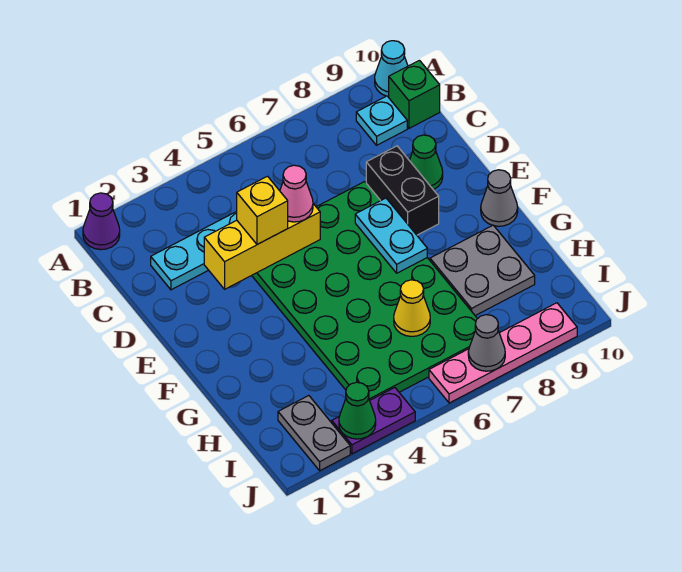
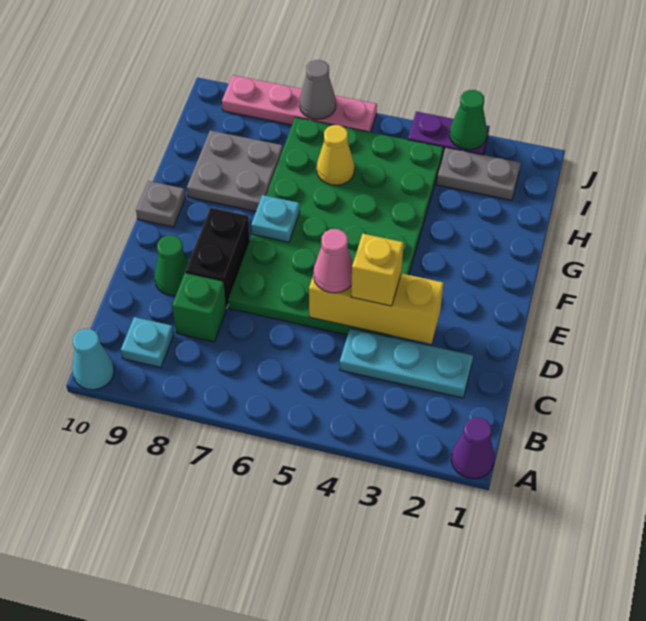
green brick B10 level 1 -> green brick C8 level 1
cyan plate E7:F7 level 2 -> cyan plate F7 level 2
grey cone F10 level 1 -> grey plate F10 level 1
grey plate I2:J2 level 1 -> grey plate I2:I3 level 1

